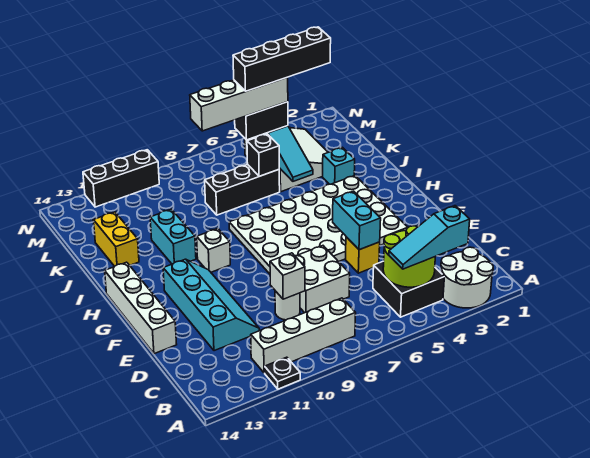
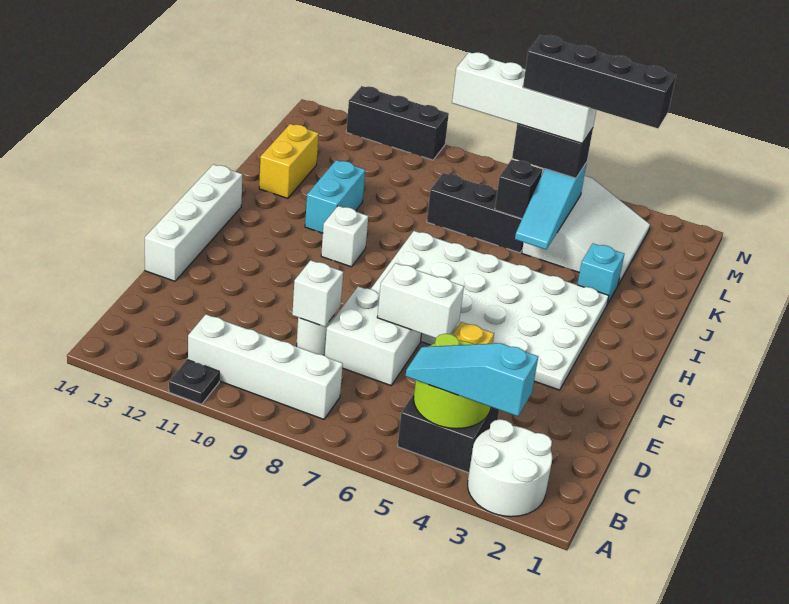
cyan slope D11:G12 level 1 top 12 -> none
cyan brick E5:F5 level 2 -> none
none -> white brick E6:E7 level 2

